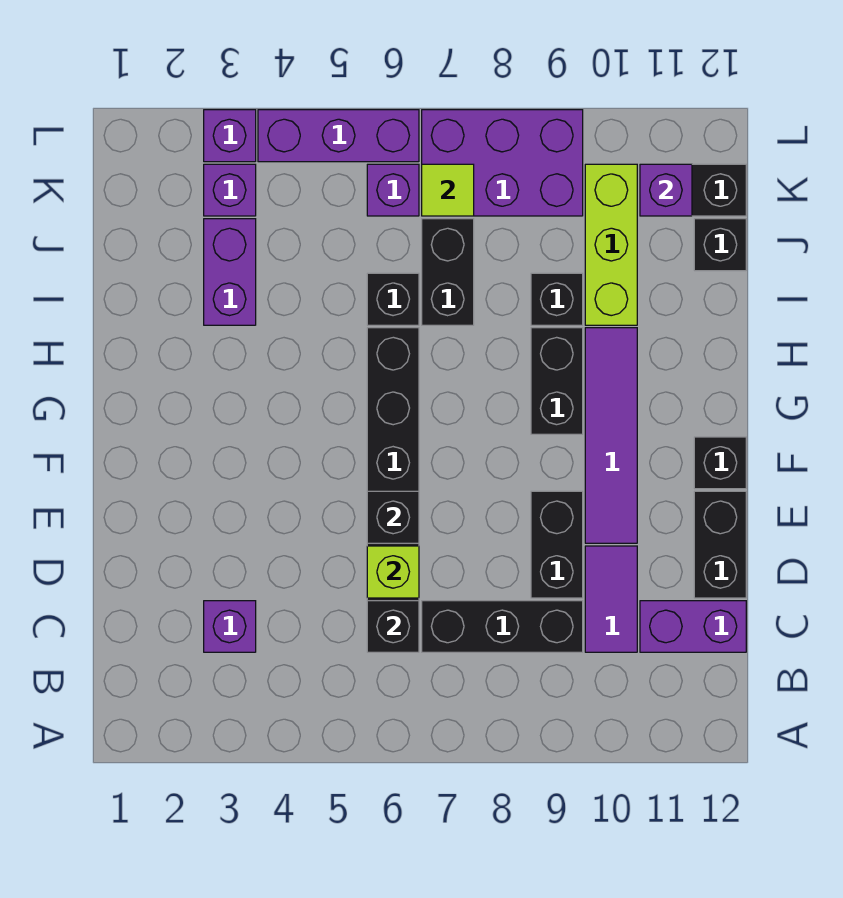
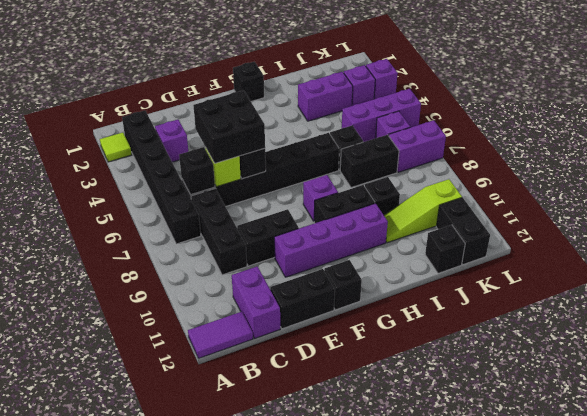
none -> black brick B2:B7 level 1
purple tile C10:D10 level 1 -> purple tile A12:B12 level 1
none -> black brick D5:E6 level 3
purple tile E10:H10 level 1 -> purple brick E10:H10 level 1
none -> black brick G1 level 1
lime brick I10:K10 level 1 -> lime slope I10:K10 level 1 top K
purple brick K7:L9 level 1 -> purple brick K7:L7 level 1
lime tile K7 level 2 -> lime tile A2 level 1
purple brick K11 level 2 -> purple brick G8 level 1
purple brick L4:L6 level 1 -> purple brick J5:L5 level 1

